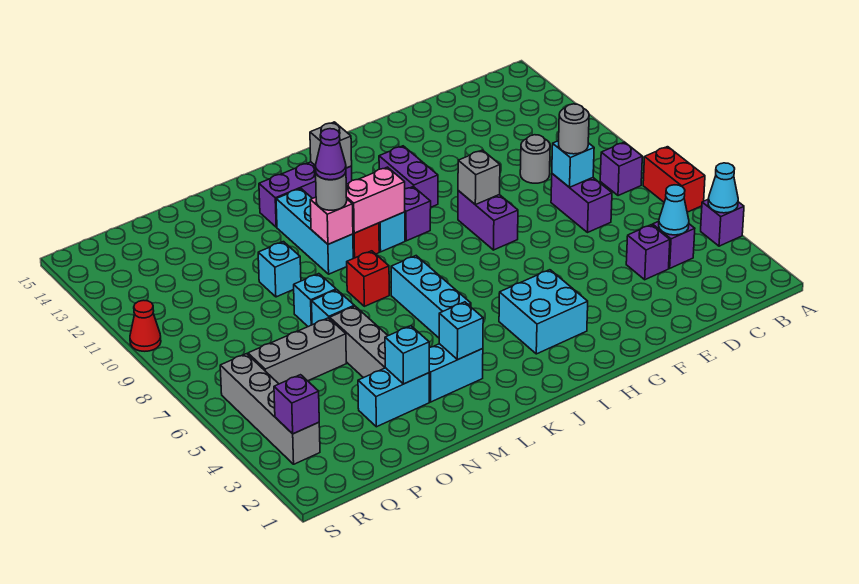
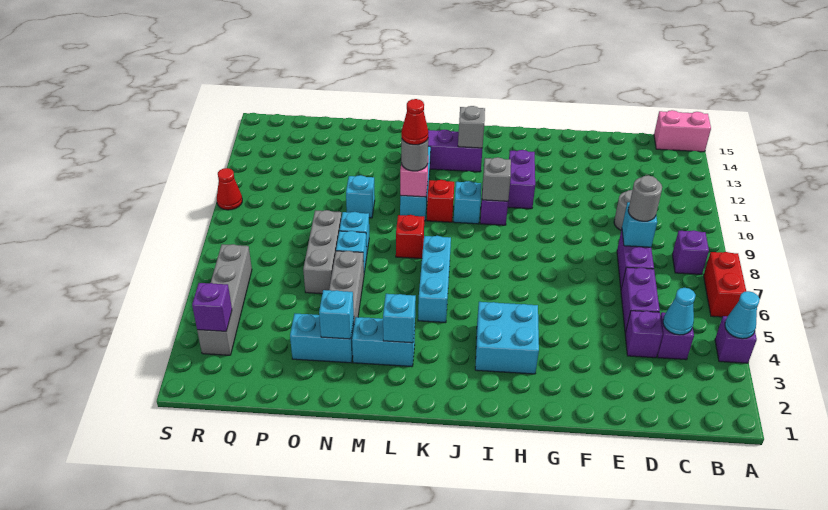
purple brick G8:G9 level 1 -> purple brick D5:D6 level 1
grey brick G9 level 2 -> grey brick I10 level 2
pink brick J10:K10 level 2 -> pink brick A15:B15 level 1
purple cone L10 level 4 -> red cone L10 level 4
grey brick O6:Q6 level 1 -> grey brick O6:O8 level 1

